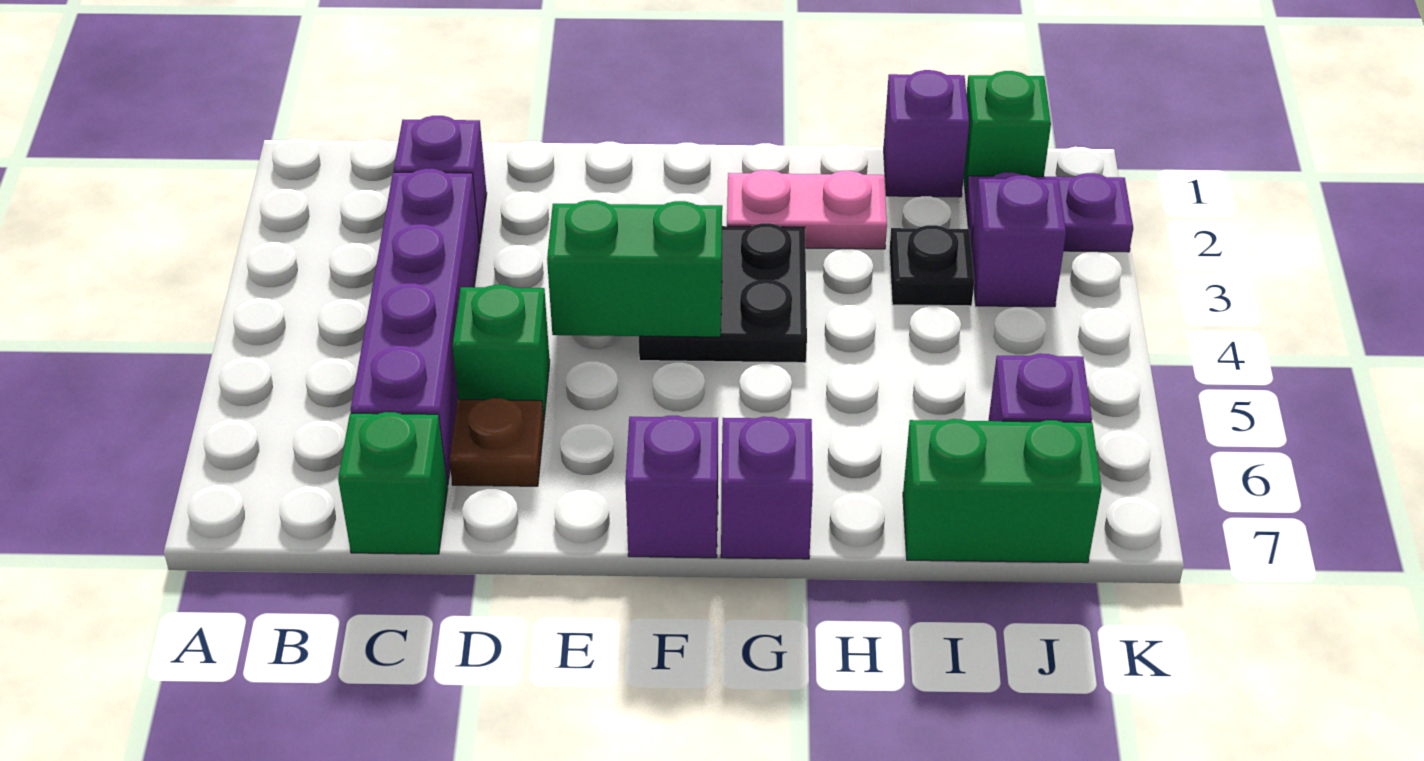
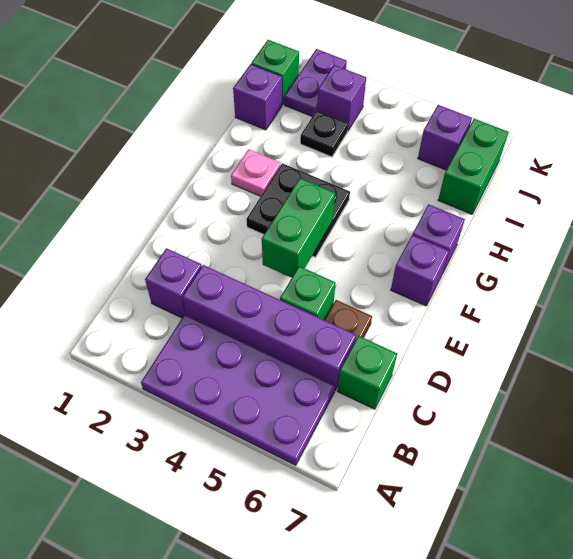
none -> purple plate A3:B6 level 1
pink plate G2:H2 level 1 -> pink plate G2 level 1

